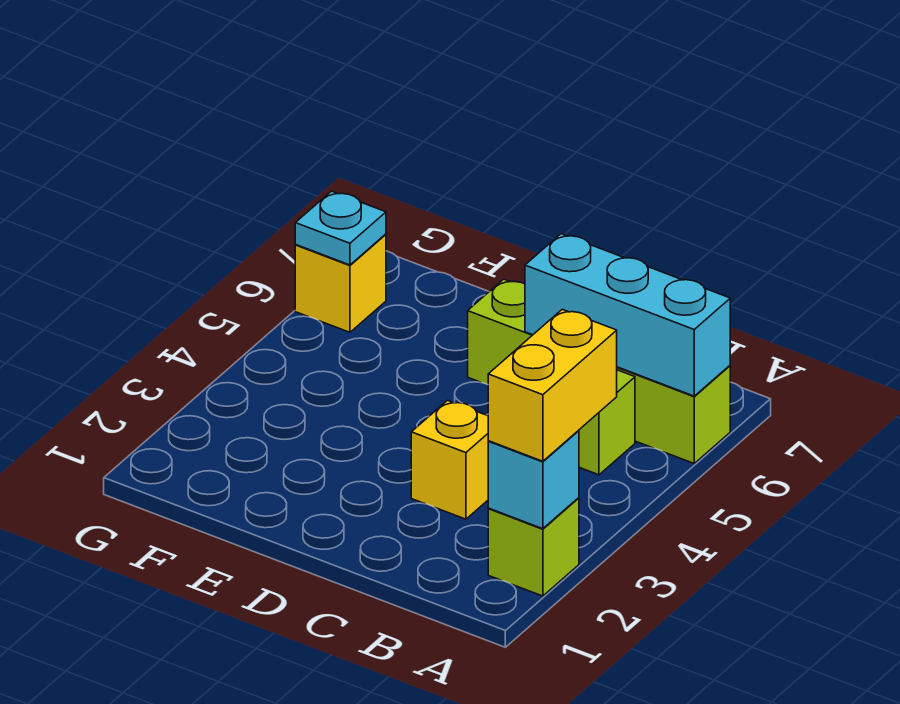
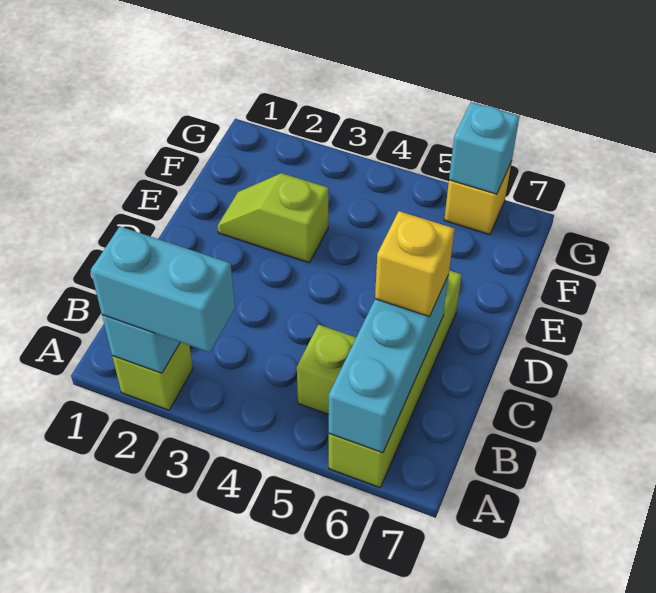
yellow brick A2:A3 level 3 -> cyan brick A2:A3 level 3
yellow brick C3 level 1 -> yellow brick C6 level 3
none -> lime slope E2:E3 level 1 top 3
cyan plate G6 level 2 -> cyan brick G6 level 2

